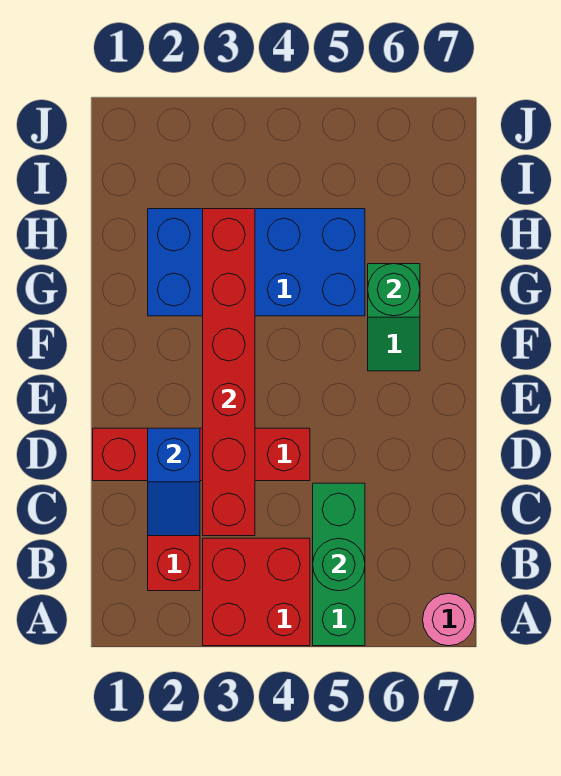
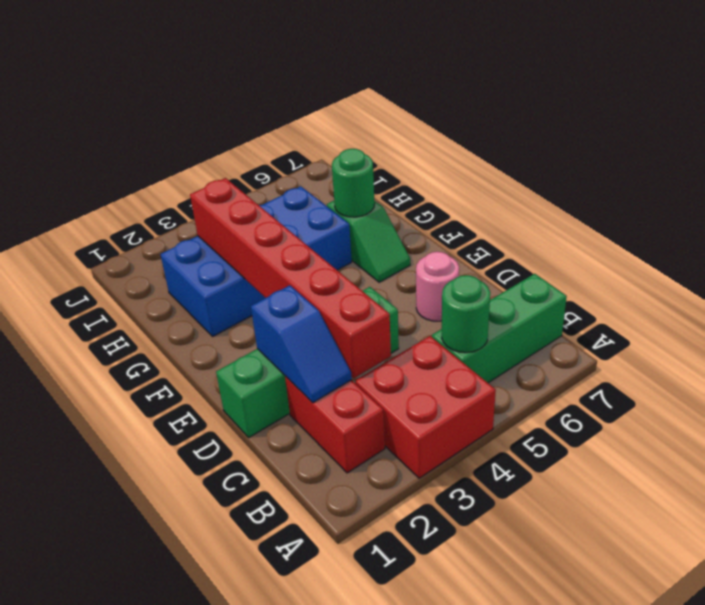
green brick A5:C5 level 1 -> green brick B5:B7 level 1
pink round brick A7 level 1 -> pink round brick D6 level 1
red brick D1:D4 level 1 -> green brick D1:D4 level 1

